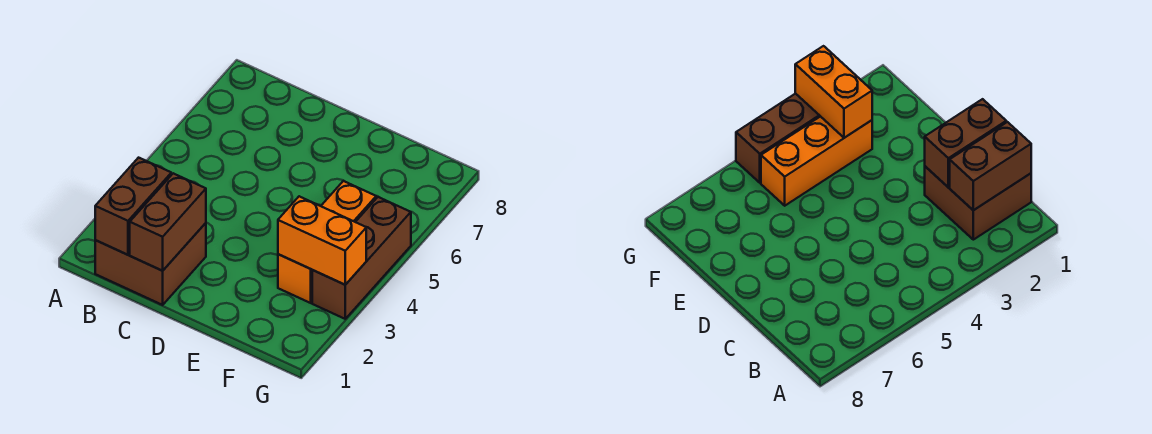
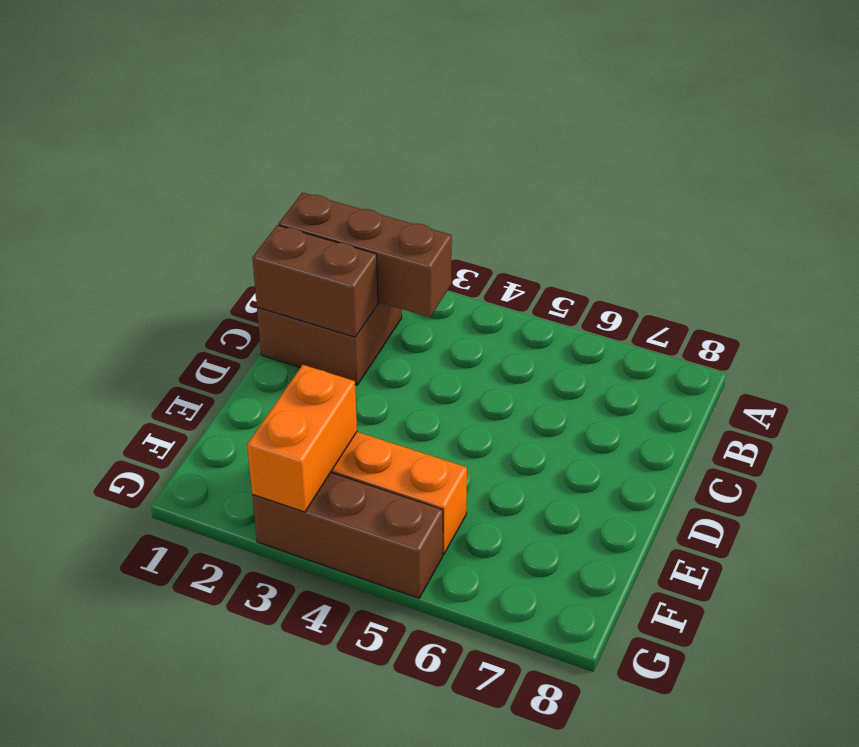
brown brick B1:B2 level 2 -> brown brick B1:B3 level 2

